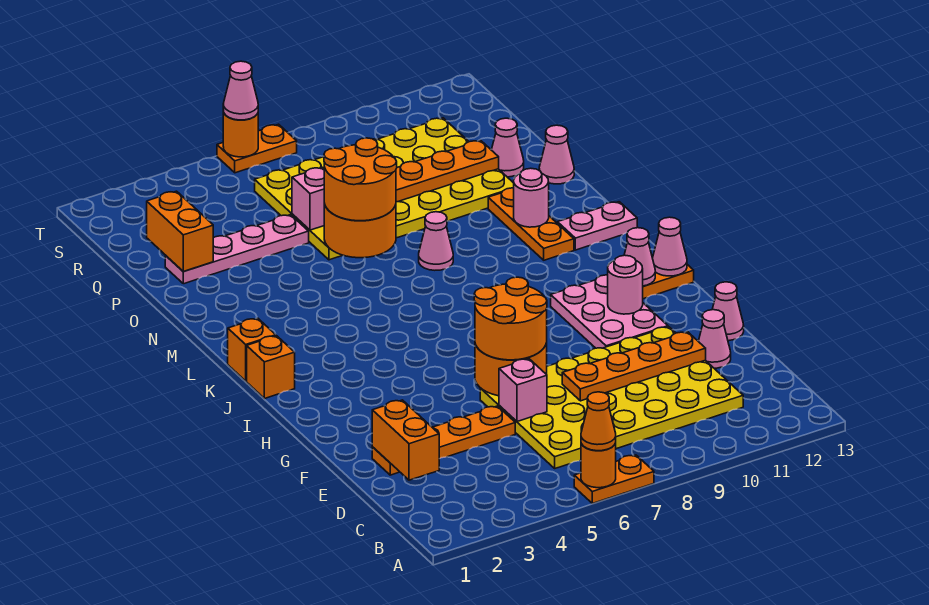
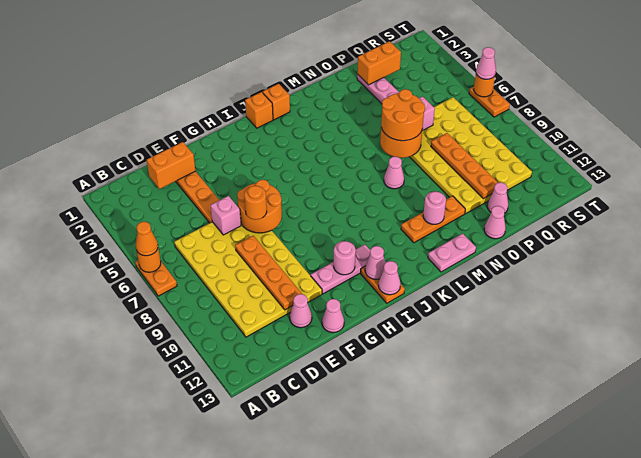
orange round brick F6:G7 level 3 -> orange round brick F7 level 3
pink plate G10:I11 level 1 -> pink plate G11:I11 level 1
pink plate L12:L13 level 1 -> pink plate L13:M13 level 1

